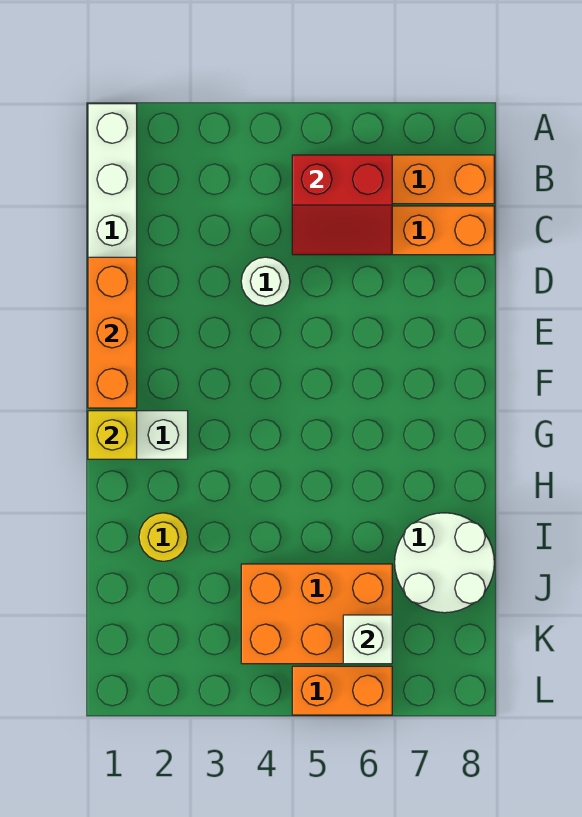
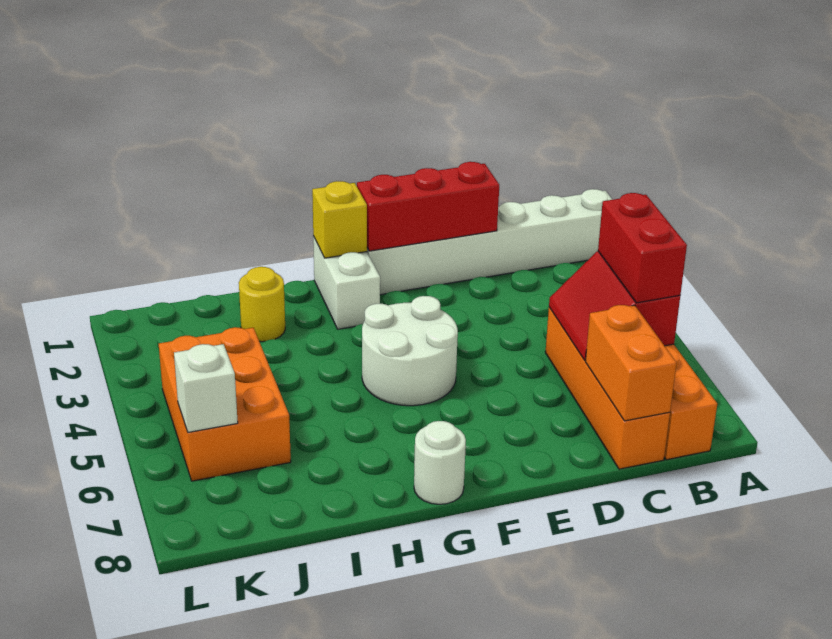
none -> red brick B5:B6 level 3
orange brick D1:F1 level 2 -> red brick D1:F1 level 2
white round brick D4 level 1 -> white round brick G8 level 1
white round brick I7:J8 level 1 -> white round brick F4:G5 level 1
orange brick L5:L6 level 1 -> orange brick C7:C8 level 2

